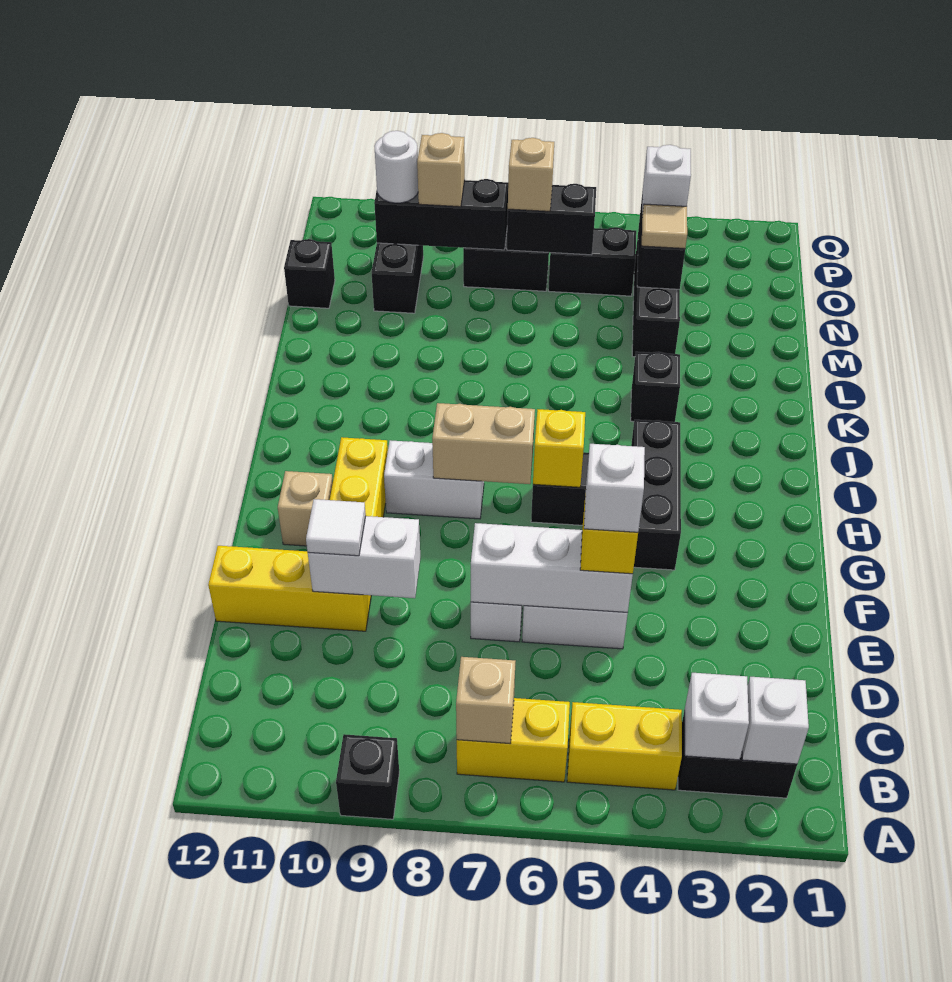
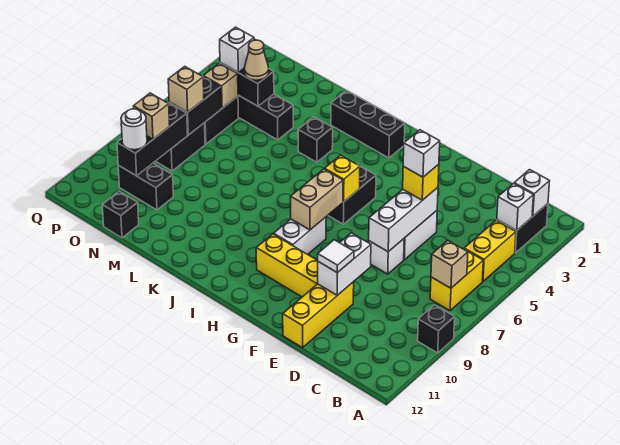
black brick G4:I4 level 1 -> black brick I2:K2 level 1
tan brick G11 level 1 -> tan brick O5 level 2
tan tile N4 level 3 -> tan cone N4 level 3

